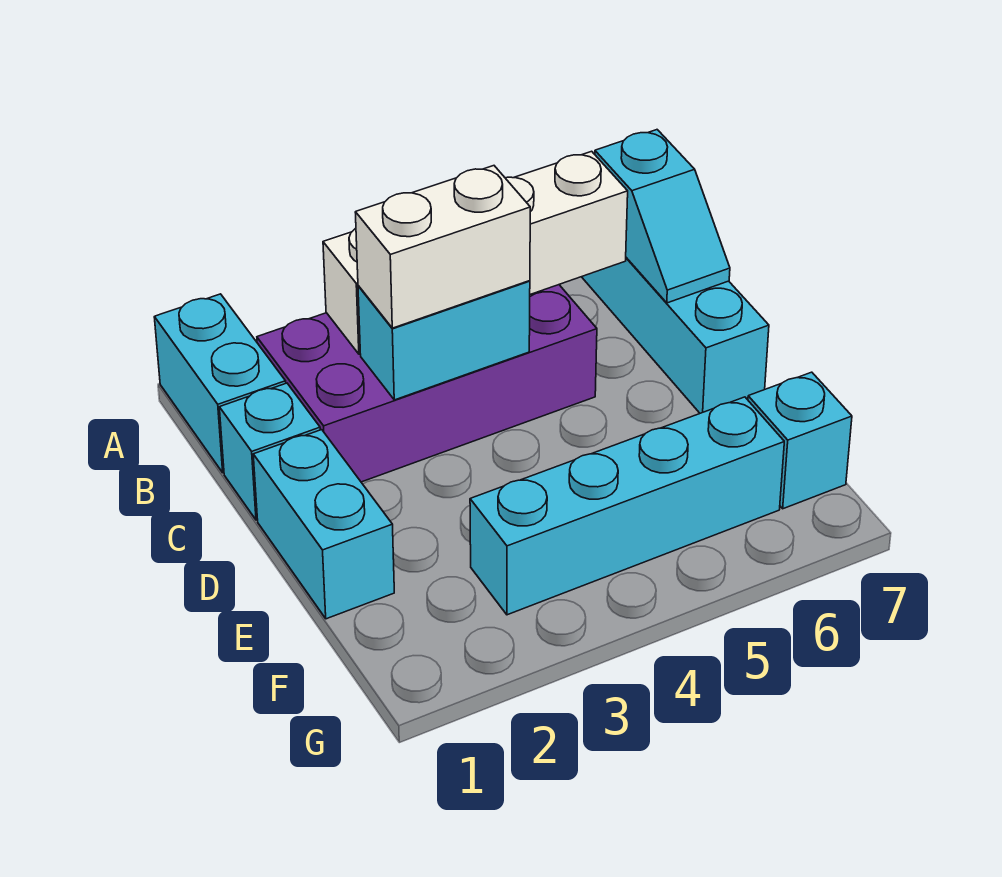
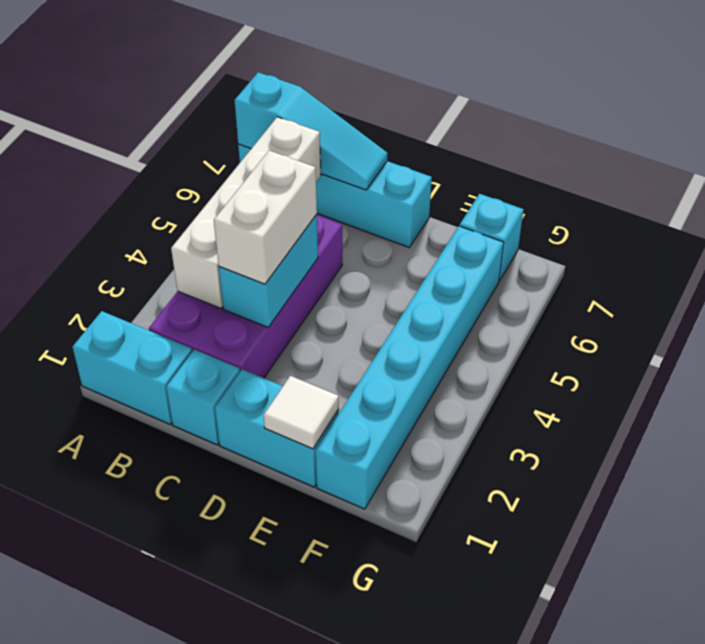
cyan slope B7:C7 level 2 top B -> cyan slope A7:C7 level 2 top A
none -> white tile E1 level 2
cyan brick F3:F6 level 1 -> cyan brick F1:F6 level 1

